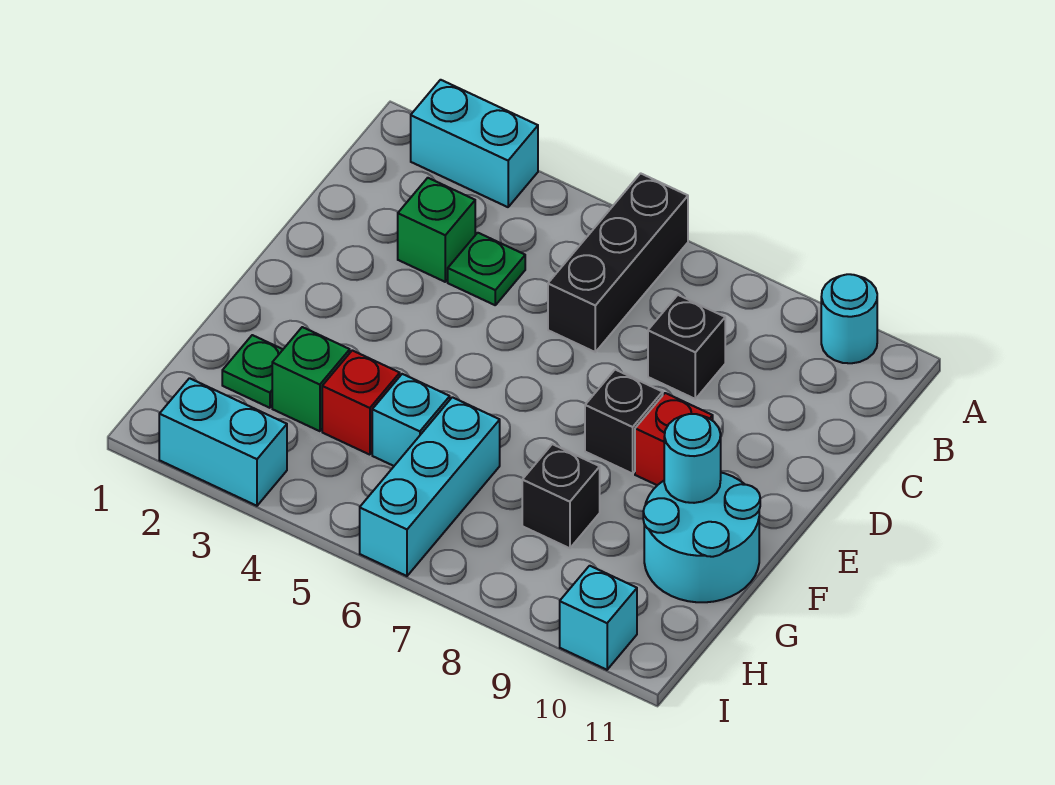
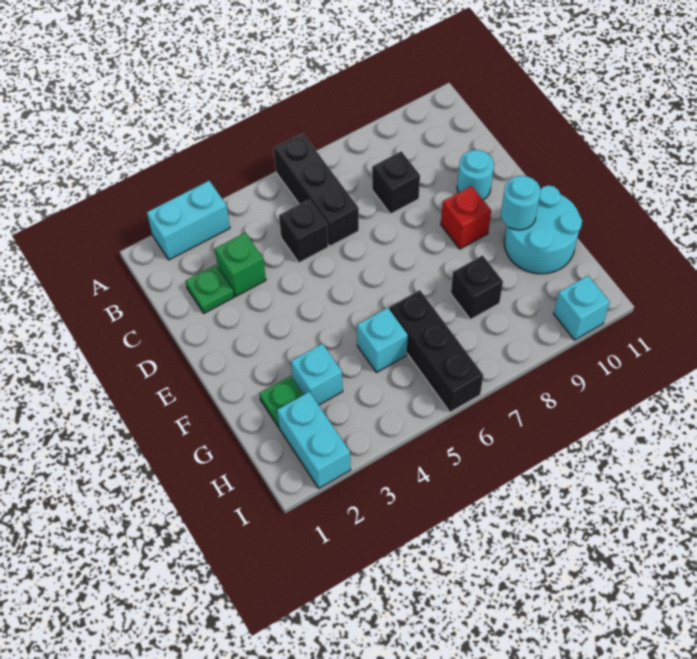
cyan round brick A10 level 1 -> cyan round brick D10 level 1
green plate C4 level 1 -> green plate C2 level 1
black brick E8 level 1 -> black brick C5 level 1
green brick G3 level 1 -> cyan brick G3 level 1
red brick G4 level 1 -> none
cyan brick G6:I6 level 1 -> black brick G6:I6 level 1
cyan brick I2:I3 level 1 -> cyan brick H2:I2 level 1

